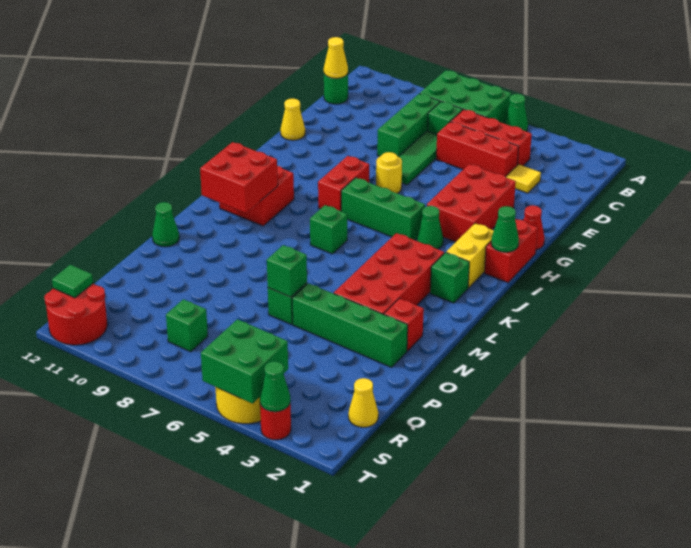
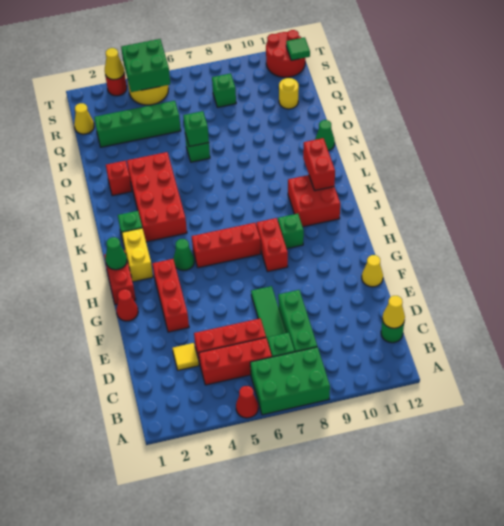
green cone A5 level 1 -> red cone A5 level 1
red brick F3:H4 level 1 -> red brick F3:H3 level 1
yellow round brick G7 level 1 -> yellow round brick Q11 level 1
green brick I5:I7 level 1 -> red brick I5:I7 level 1
green brick K7 level 1 -> green brick I9 level 1
red brick K10:L11 level 2 -> red brick K11:L11 level 2
green brick O2:O5 level 1 -> green brick Q2:Q5 level 1
green cone T3 level 2 -> yellow cone T3 level 2

